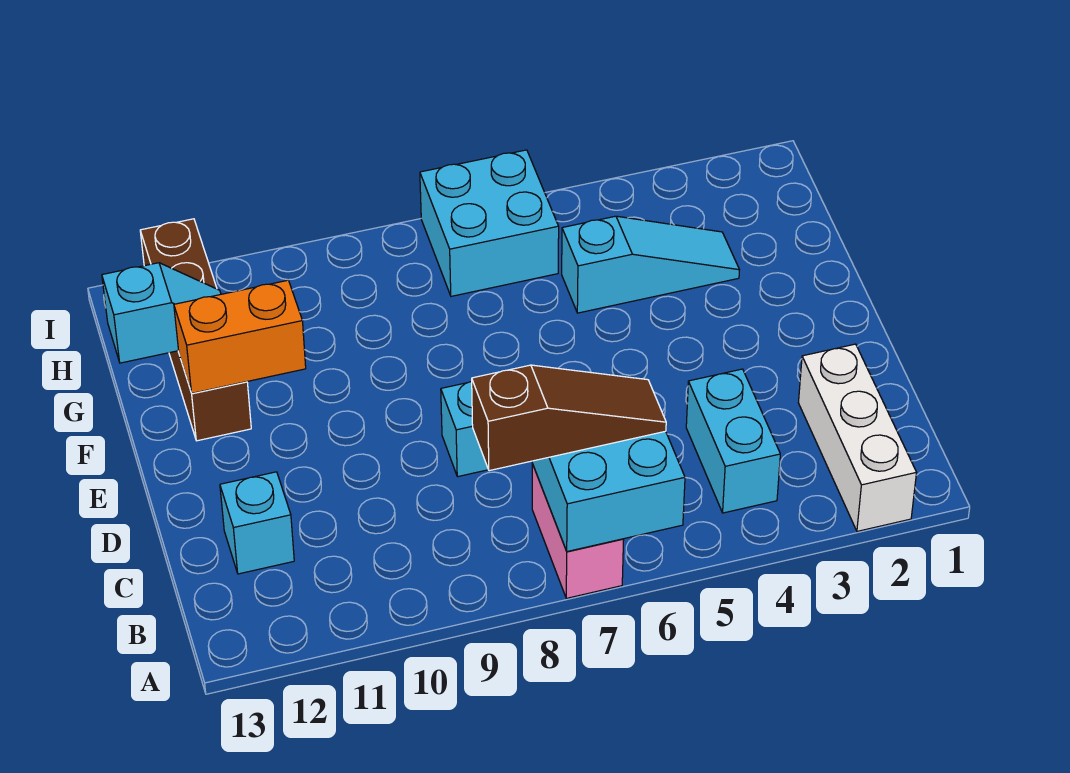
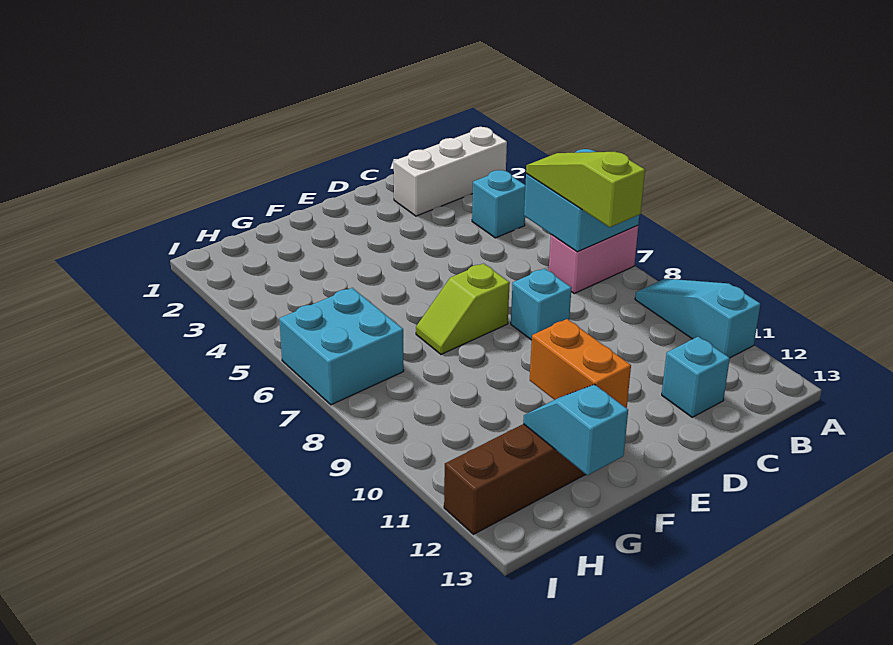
cyan brick B4:C4 level 1 -> cyan brick B4 level 1
brown slope B6:B8 level 3 top 8 -> lime slope B6:B8 level 3 top 8
none -> lime slope E7:F7 level 1 top E
cyan slope G3:G5 level 1 top 5 -> cyan slope A9:A11 level 1 top 11

